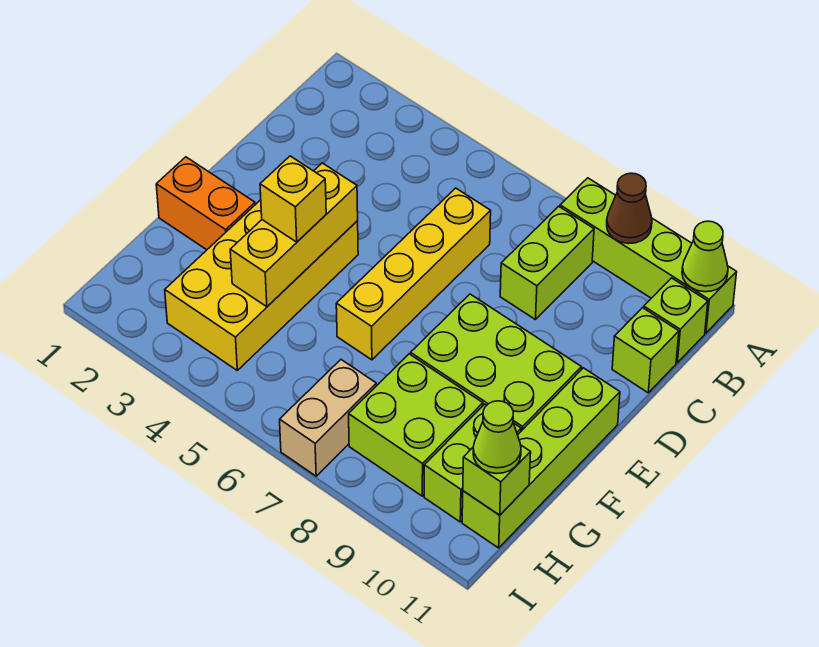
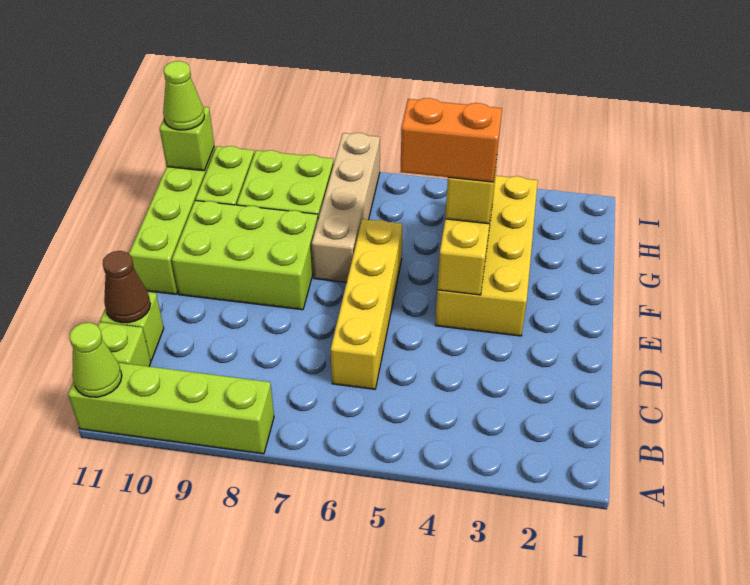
brown cone A9 level 2 -> brown cone C11 level 2
lime brick B8:C8 level 1 -> none
orange brick F1:F2 level 1 -> orange brick F4:F5 level 4
tan brick H7:I7 level 1 -> tan brick F7:I7 level 1

